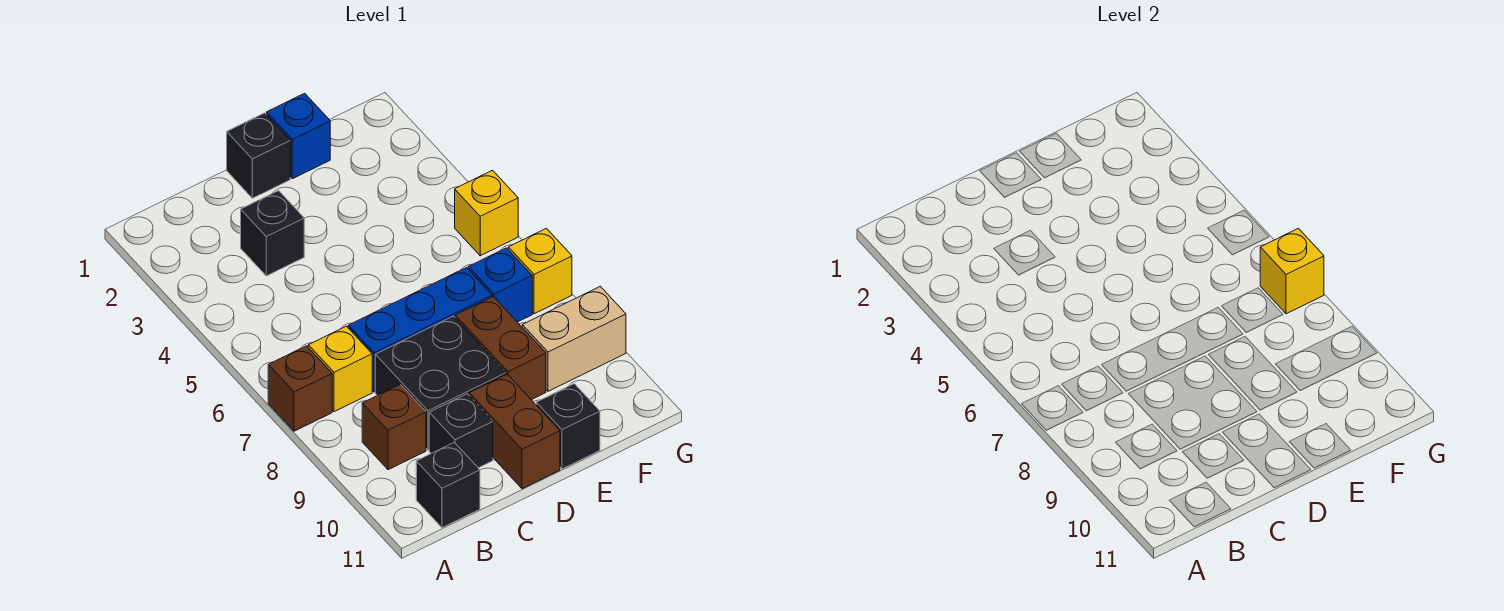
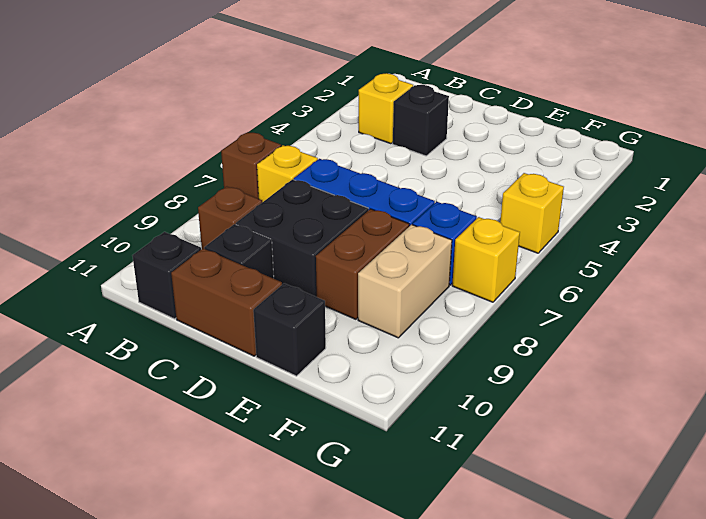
black brick D1 level 1 -> none
brown brick D10:D11 level 1 -> brown brick C11:D11 level 1
blue brick E1 level 1 -> none
tan brick F9:G9 level 1 -> tan brick F8:F9 level 1
yellow brick G7 level 2 -> yellow brick B3 level 1

